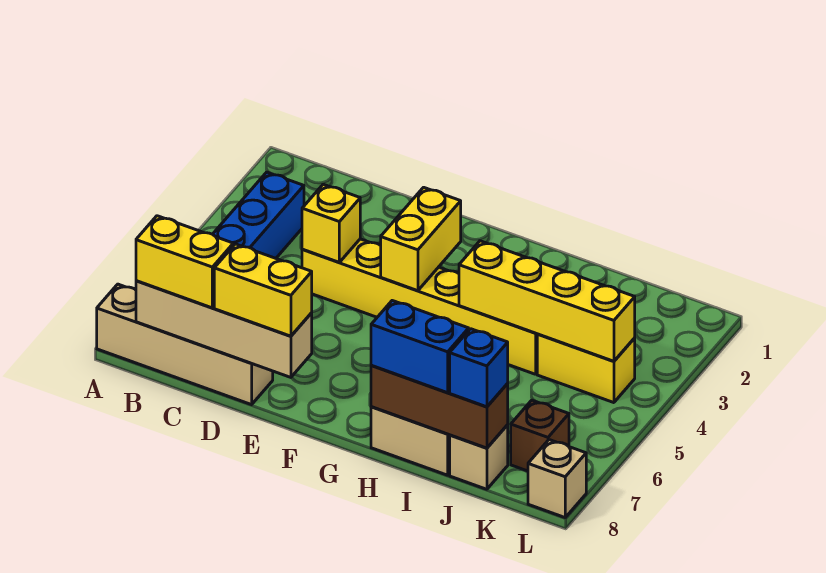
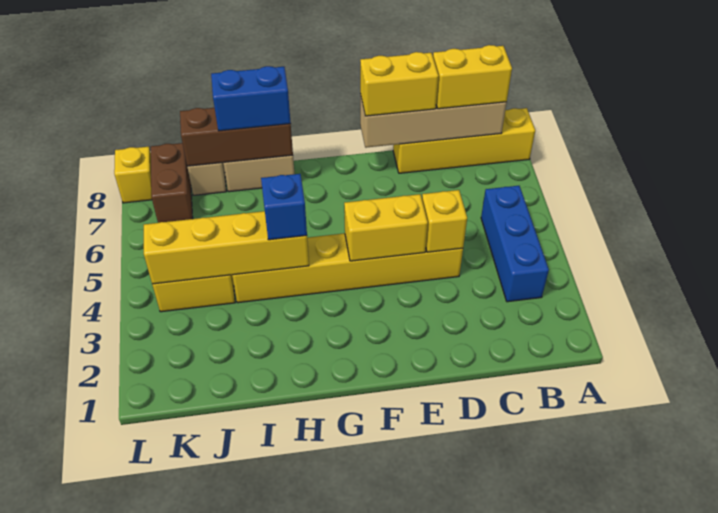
tan brick A8:D8 level 1 -> yellow brick A8:D8 level 1
yellow brick F3:F4 level 2 -> yellow brick E4:F4 level 2
blue brick J8 level 3 -> blue brick H4 level 3
brown brick K7 level 1 -> brown brick K7:K8 level 1
tan brick L8 level 1 -> yellow brick L8 level 1

